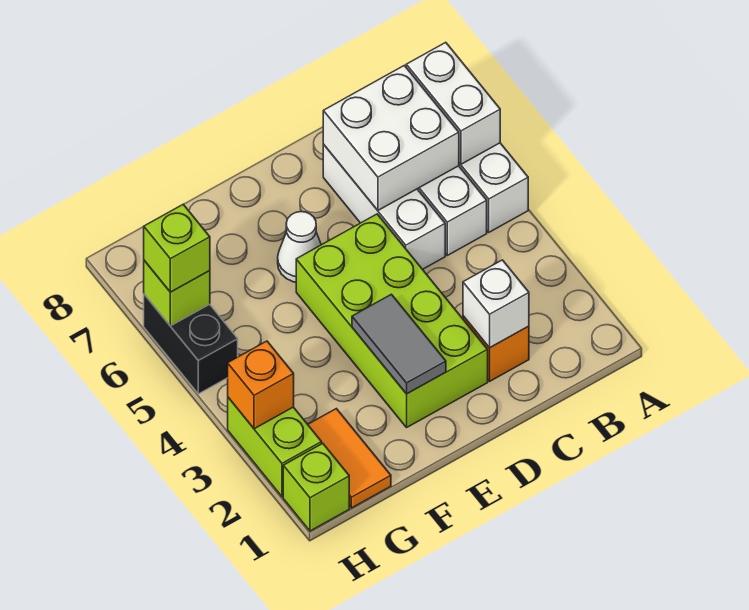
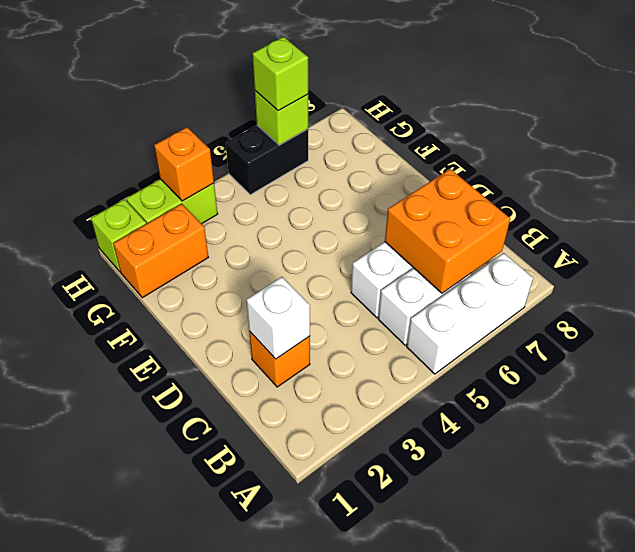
white brick A6:A7 level 2 -> none
white brick B6:C7 level 2 -> orange brick B6:C7 level 2
lime brick D2:E5 level 1 -> none
grey tile E2:E3 level 2 -> none
white cone E6 level 1 -> none
orange tile G1:G2 level 1 -> orange brick G1:G2 level 1

